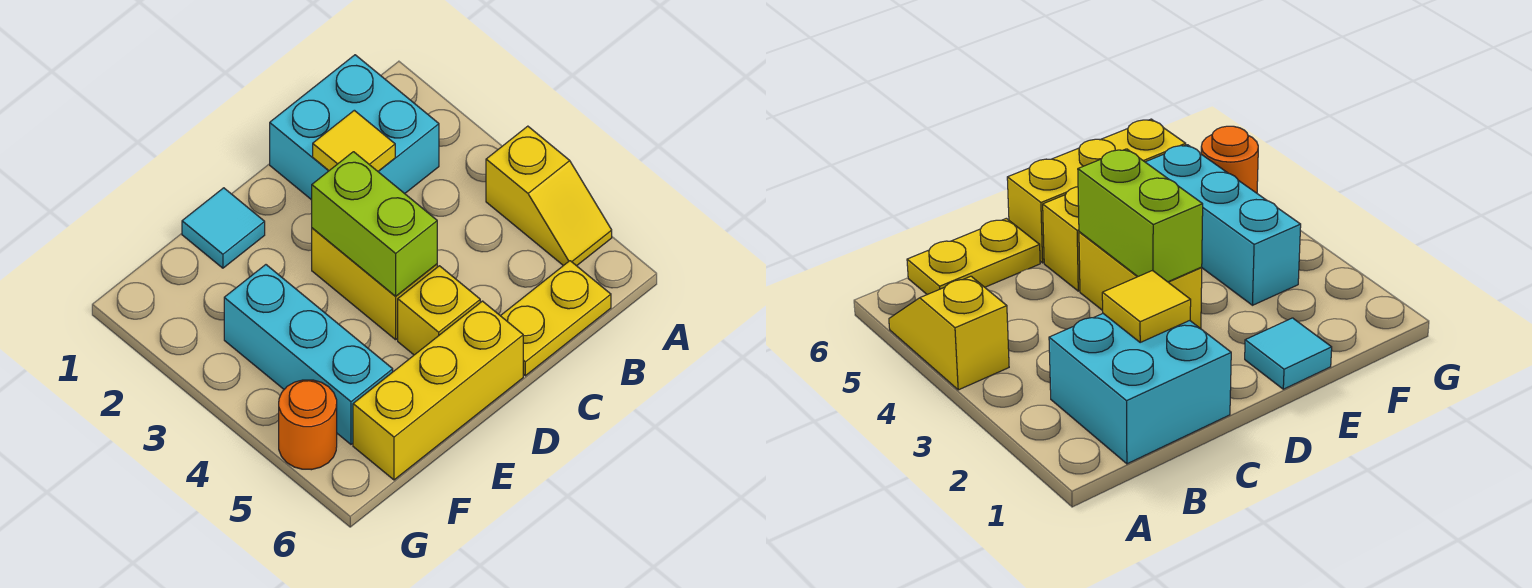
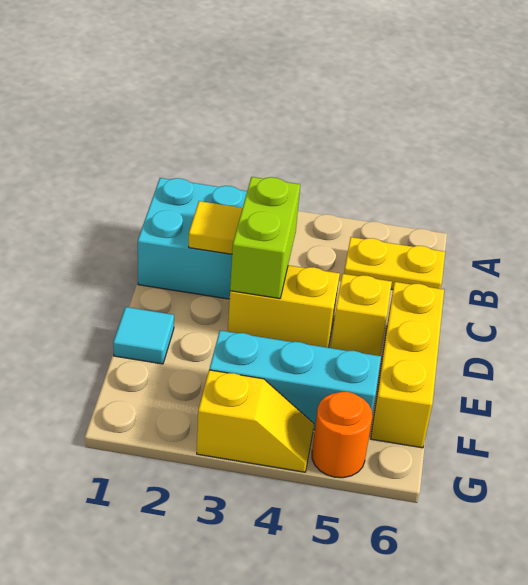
yellow slope A4:A5 level 1 top 4 -> yellow slope G3:G4 level 1 top 3
yellow plate B6:C6 level 1 -> yellow plate B5:B6 level 1
lime brick D3:D4 level 2 -> lime brick C3:D3 level 2

